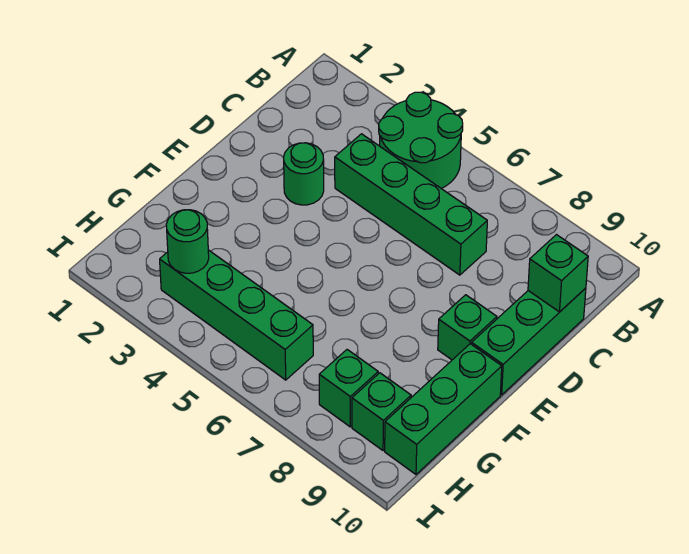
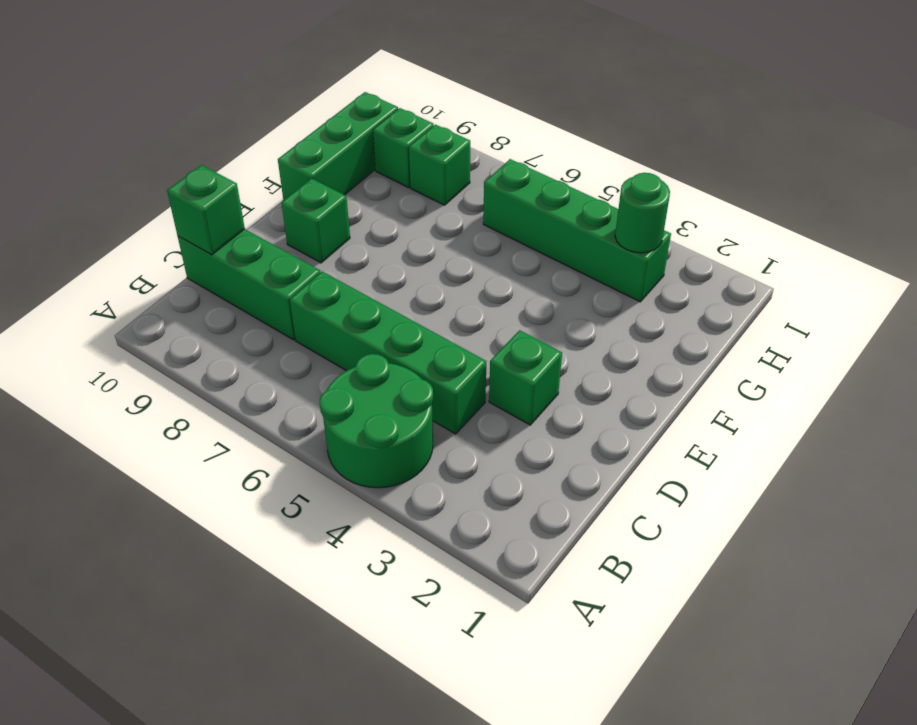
green brick C10:E10 level 1 -> green brick C8:C10 level 1
green round brick D3 level 1 -> green brick D3 level 1

